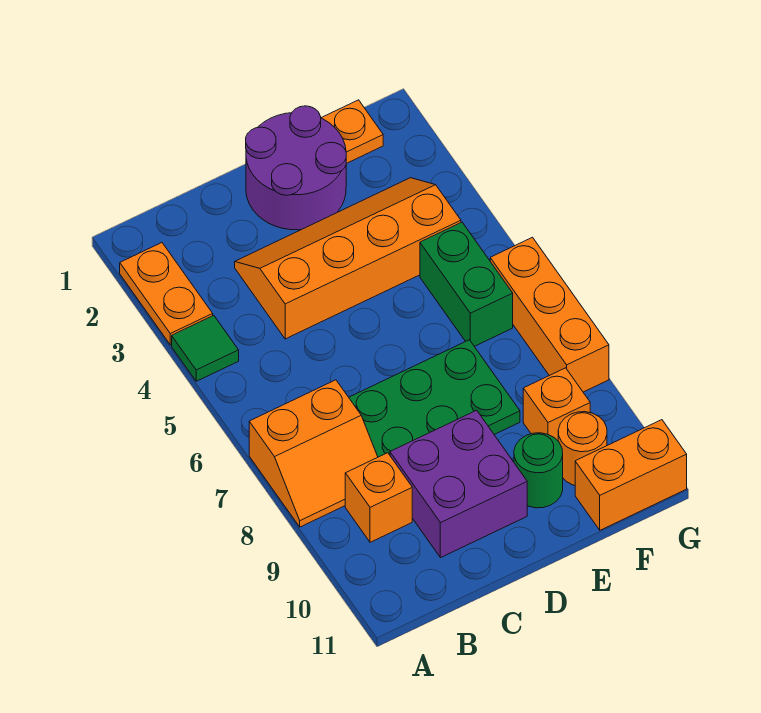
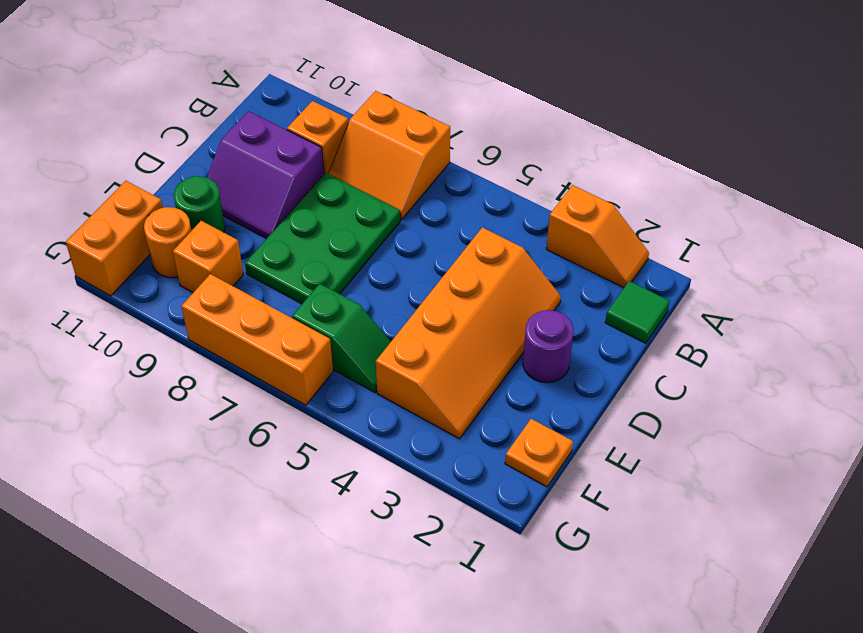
orange plate A2:A3 level 1 -> orange slope A2:A3 level 1 top 3
green tile A4 level 1 -> green tile B1 level 1
orange slope A7:B8 level 1 top 7 -> orange slope A7:B8 level 1 top A
purple brick C9:D10 level 1 -> purple slope C9:D10 level 1 top C
purple round brick D1:E2 level 1 -> purple round brick D2 level 1
green brick F5:F6 level 1 -> green slope F5:F6 level 1 top 6

